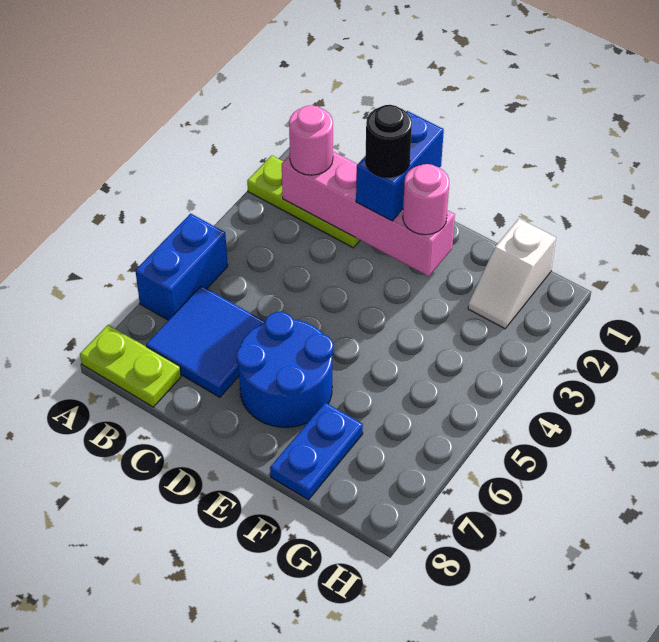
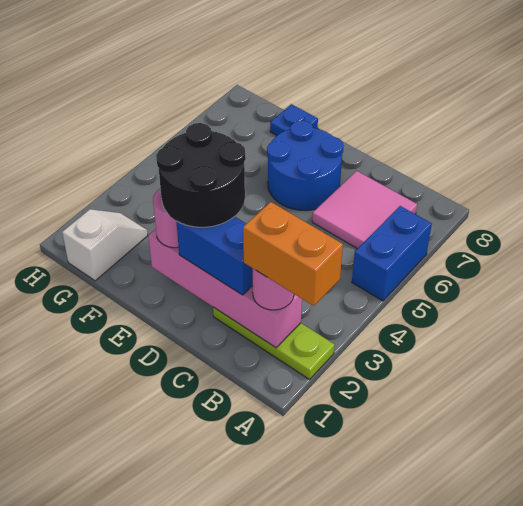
none -> orange brick A2:B2 level 4
lime plate A8:B8 level 1 -> none
blue tile B6:C7 level 1 -> pink tile B6:C7 level 1
blue brick D1:D2 level 3 -> blue brick C2:D2 level 3
black round brick D2 level 4 -> black round brick D2:E3 level 4
blue plate F7:F8 level 1 -> blue plate F8 level 1

